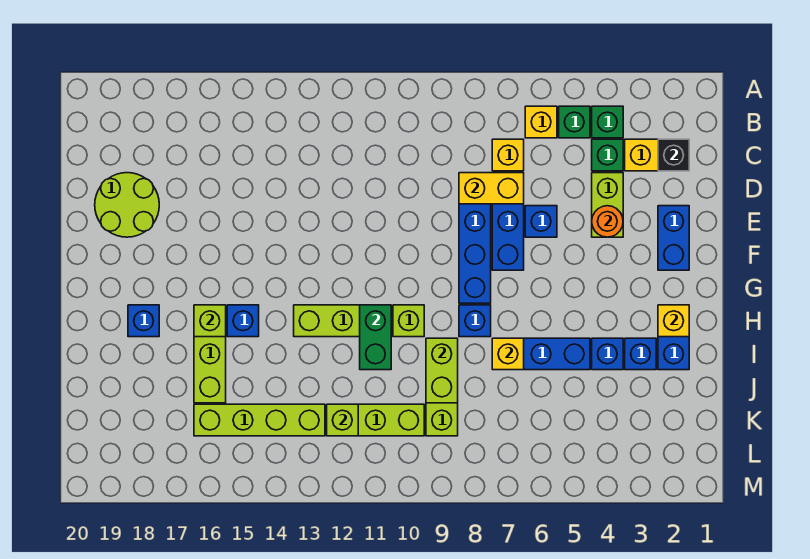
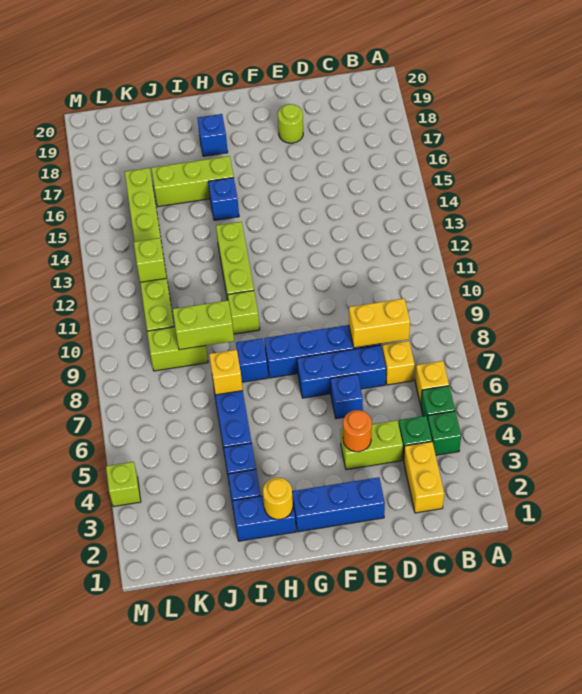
black brick C2 level 2 -> none
yellow brick D7:D8 level 2 -> yellow brick C8:D8 level 2
lime round brick D18:E19 level 1 -> lime round brick E18 level 1
blue brick E2:F2 level 1 -> blue brick E2:G2 level 1
yellow brick H2 level 2 -> yellow round brick H2 level 2
green brick H11:I11 level 2 -> none
lime brick H16 level 2 -> lime brick M4 level 1

